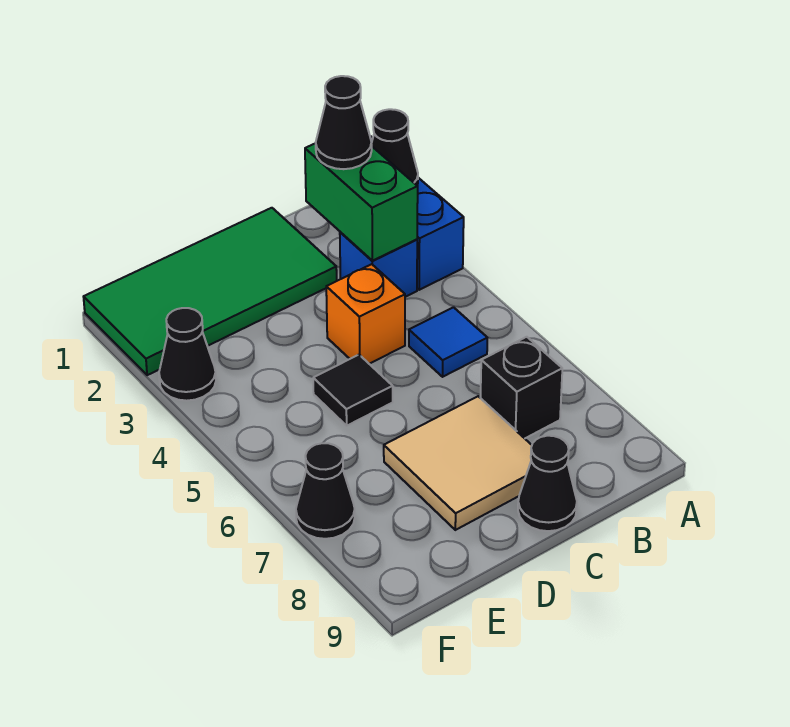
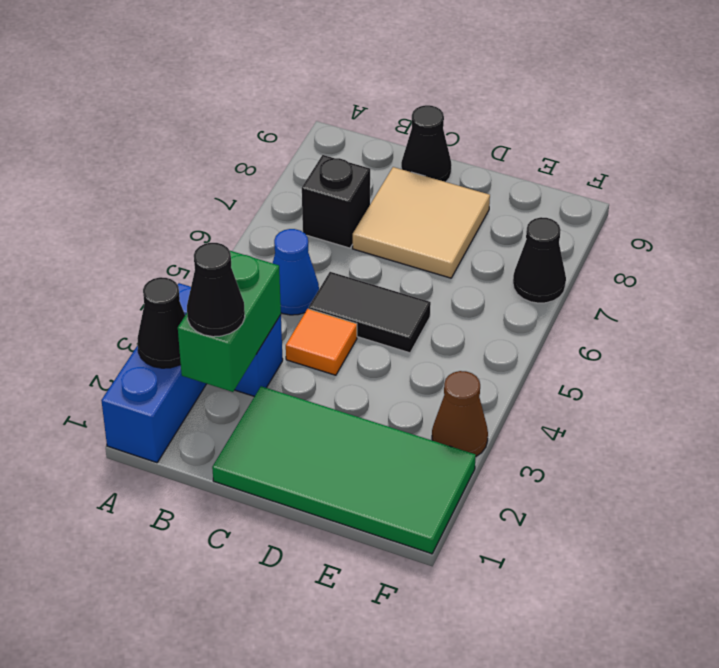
blue tile B5 level 1 -> blue cone B5 level 1
orange brick C4 level 1 -> orange tile C4 level 1
black tile D5 level 1 -> black tile C5:D5 level 1
black cone F3 level 1 -> brown cone F3 level 1

